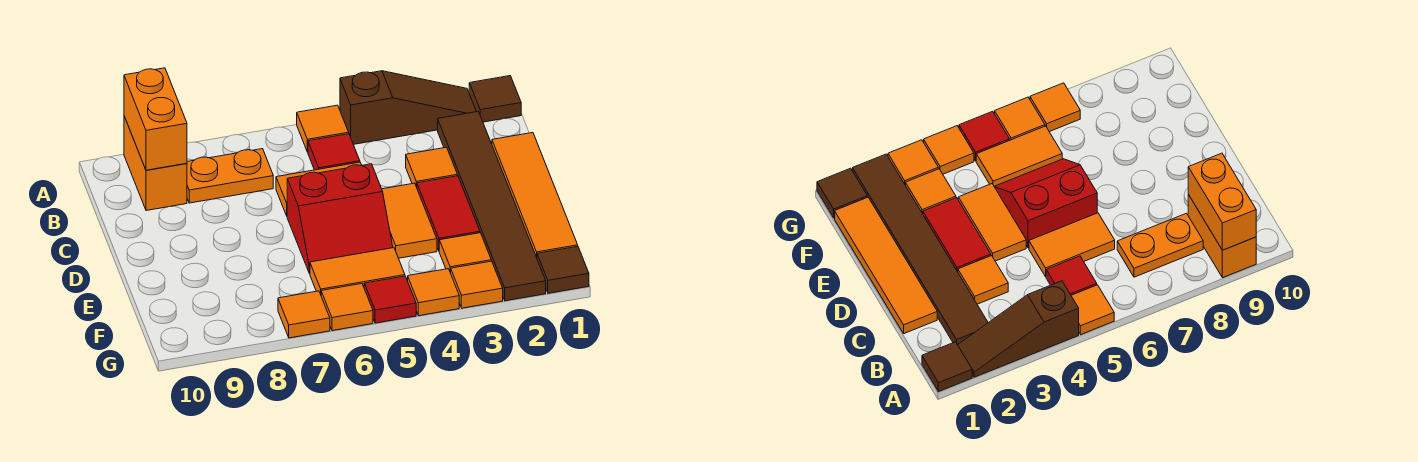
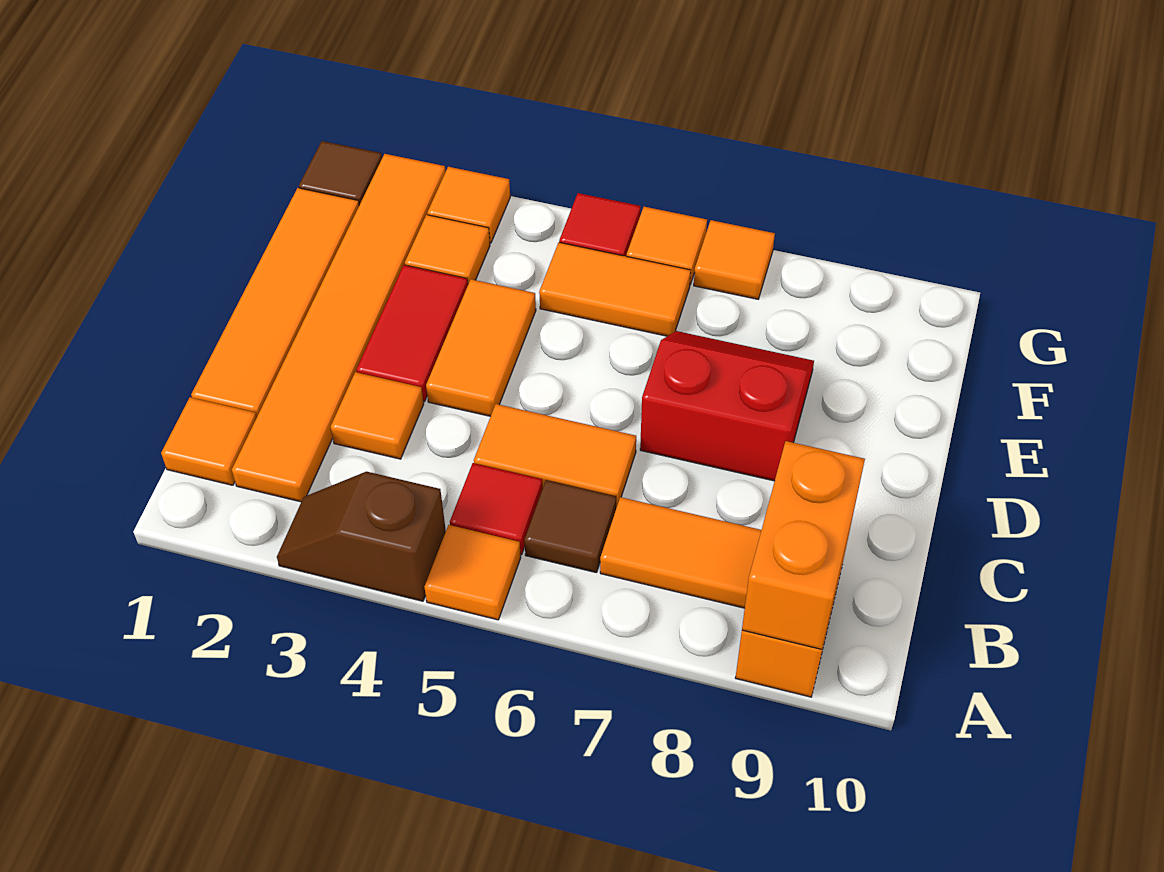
brown tile A1 level 1 -> brown tile B6 level 1
brown slope A2:A4 level 1 top 4 -> brown slope A3:A4 level 1 top 4
brown tile B2:G2 level 1 -> orange tile B2:G2 level 1
orange plate B7:B8 level 1 -> orange tile B7:B8 level 1
red slope D5:E6 level 1 top D -> red slope D7:E8 level 1 top D
orange tile G4 level 1 -> orange tile B1 level 1

